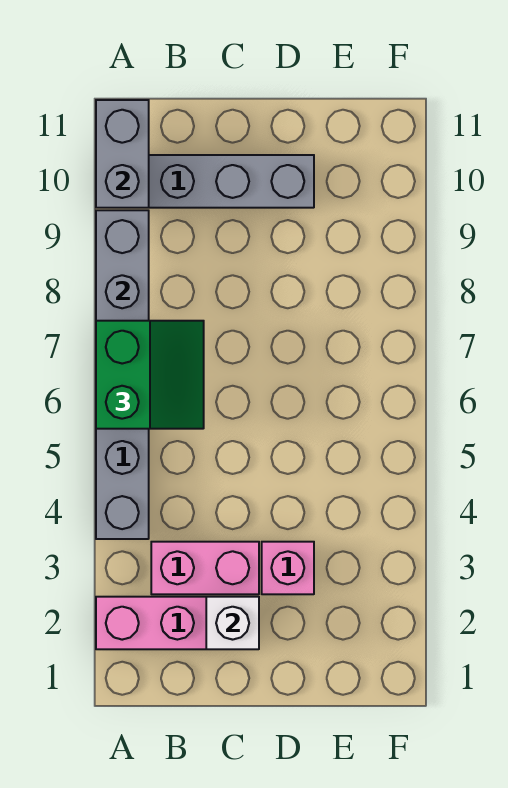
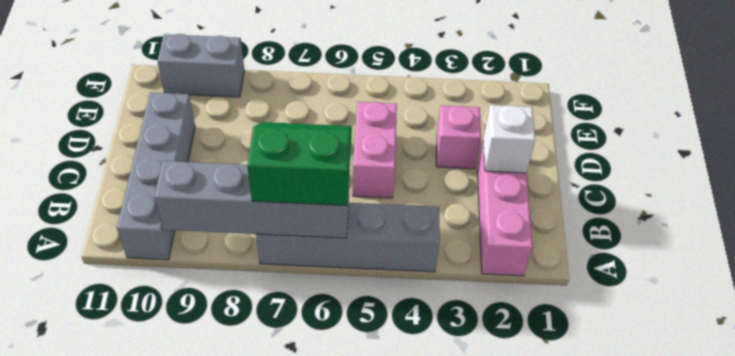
grey brick A10:A11 level 2 -> grey brick F9:F10 level 1
pink brick B3:C3 level 1 -> pink brick C5:D5 level 1

